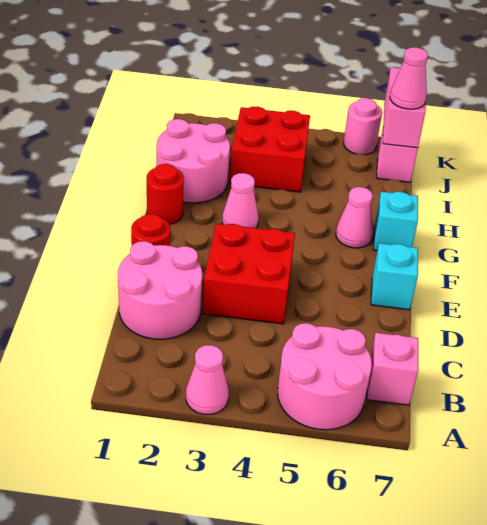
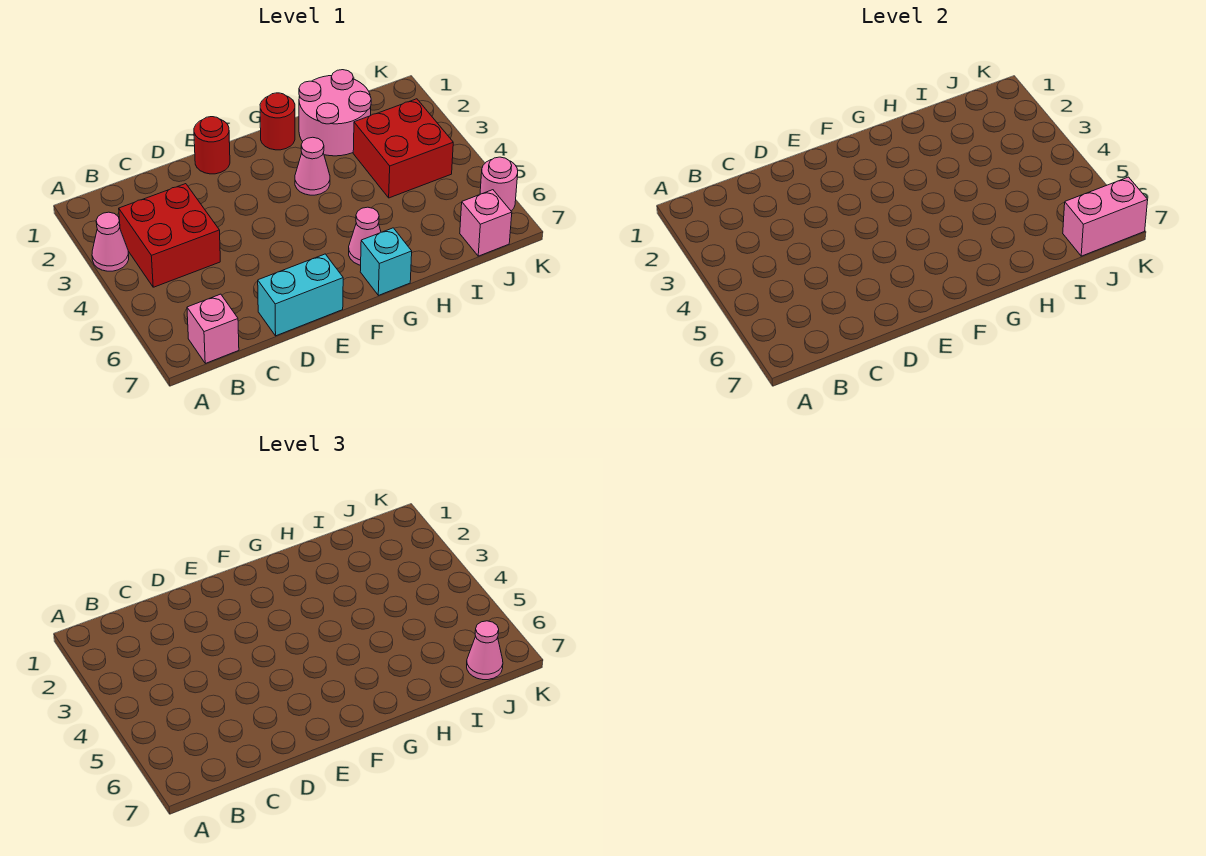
pink round brick A5:B6 level 1 -> none
pink round brick C1:D2 level 1 -> none
red brick D3:E4 level 1 -> red brick B3:C4 level 1
cyan brick E7 level 1 -> cyan brick D7:E7 level 1

